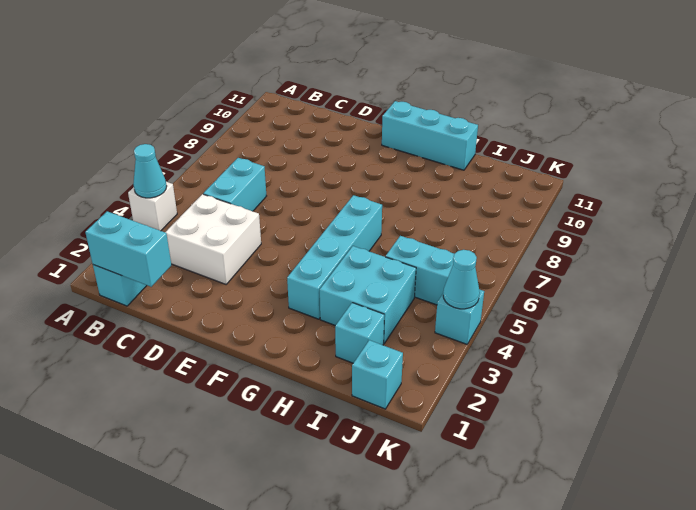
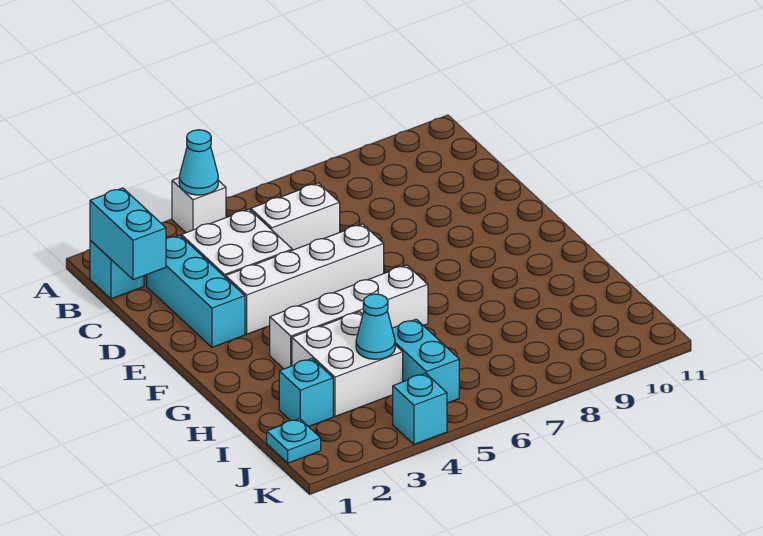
cyan brick C5:C6 level 1 -> white brick C5:C6 level 1
none -> white brick E3:E6 level 1
cyan brick F11:H11 level 1 -> cyan brick C2:E2 level 1
cyan brick G3:G6 level 1 -> white brick G3:G6 level 1
cyan brick H3:I4 level 1 -> white brick H3:I4 level 1
cyan brick J1 level 1 -> cyan plate J1 level 1
cyan cone K4 level 2 -> cyan cone I4 level 2

